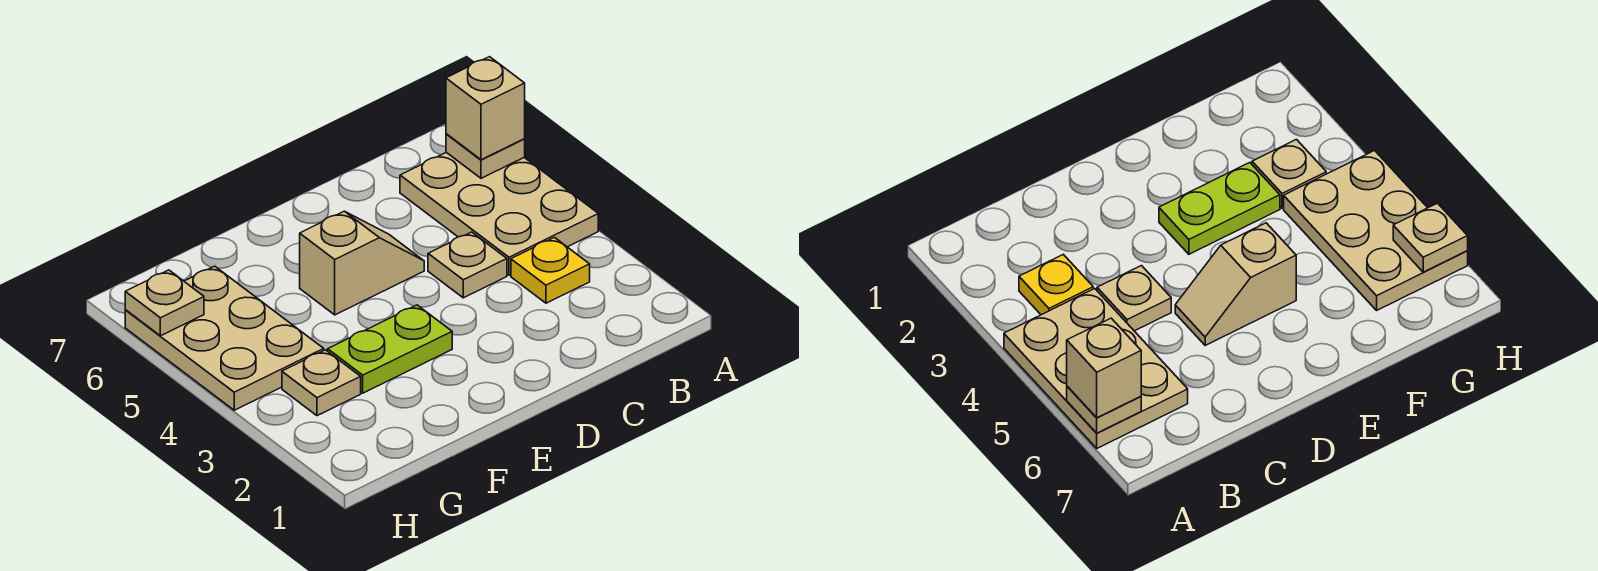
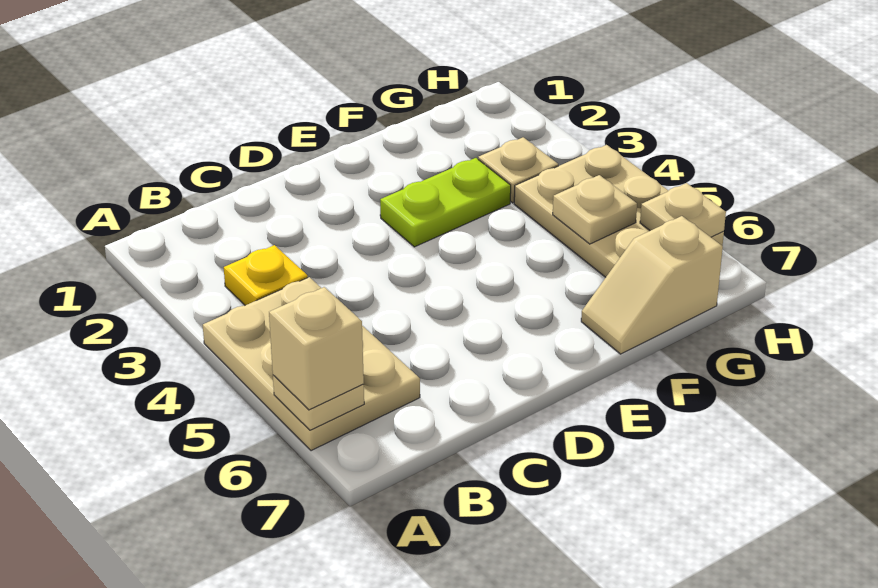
tan plate C4 level 1 -> tan plate G5 level 2
tan slope D5:E5 level 1 top E -> tan slope F7:G7 level 1 top G

